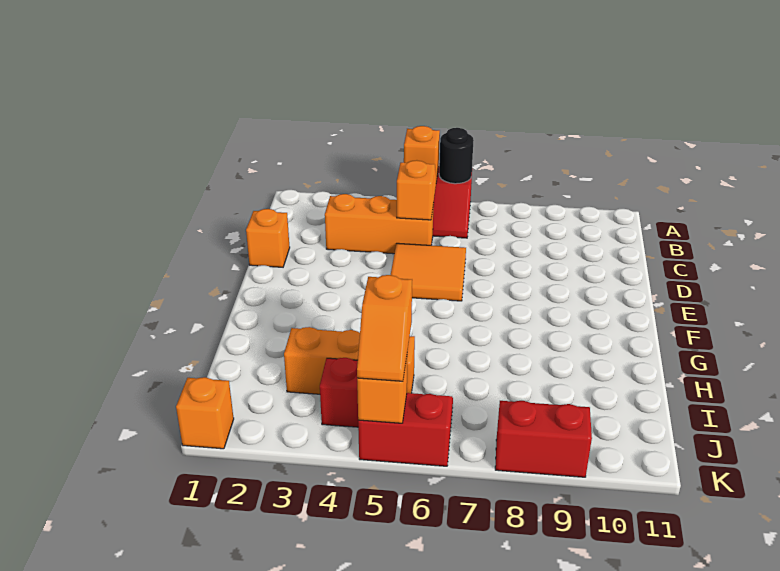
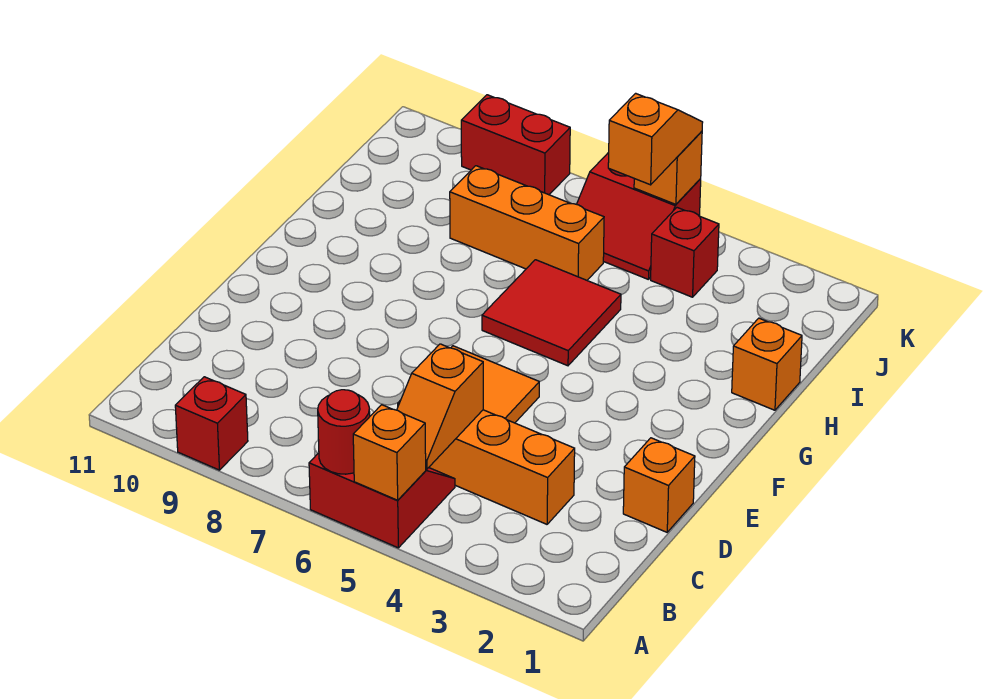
black round brick A6 level 2 -> red round brick A6 level 2
none -> red brick A9 level 1
none -> red tile G5:H6 level 1
orange brick I3:I5 level 1 -> orange brick I6:I8 level 1
orange brick K1 level 1 -> orange brick H1 level 1

